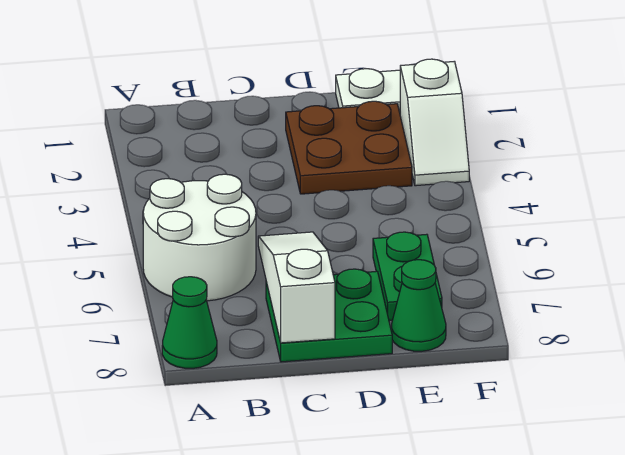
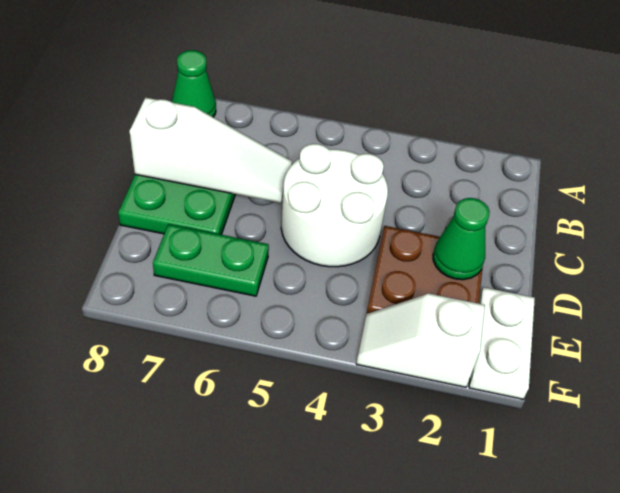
white round brick A5:B6 level 1 -> white round brick C4:D5 level 1
green cone E8 level 1 -> green cone D2 level 2

